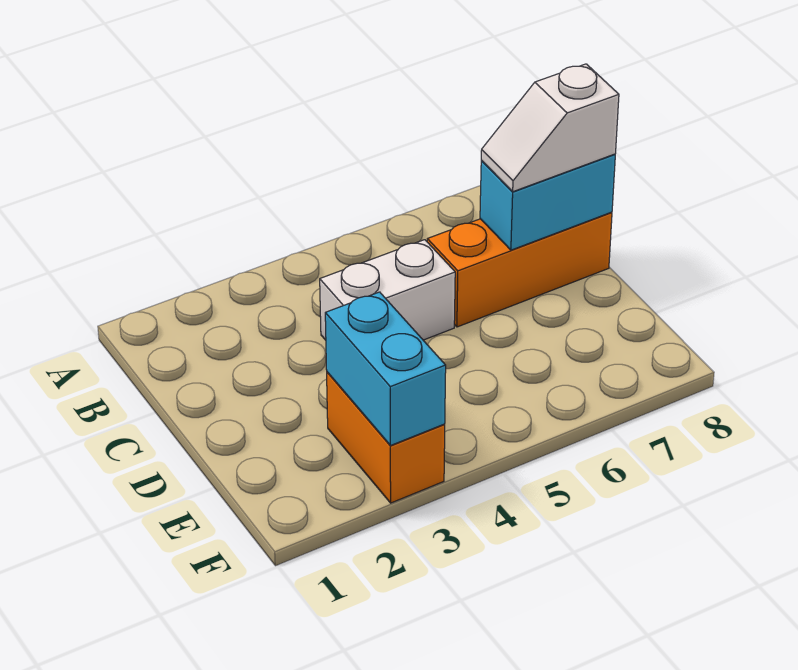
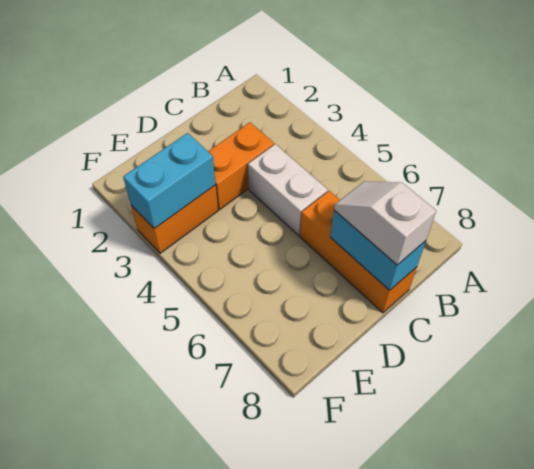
none -> orange brick C3:D3 level 1

